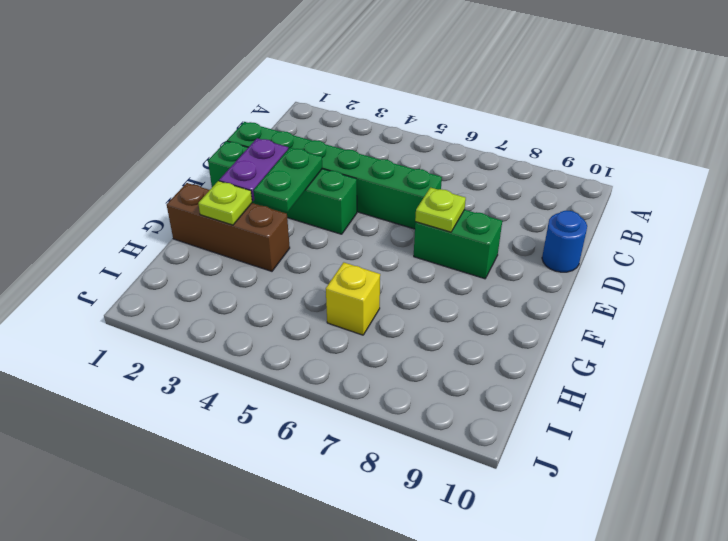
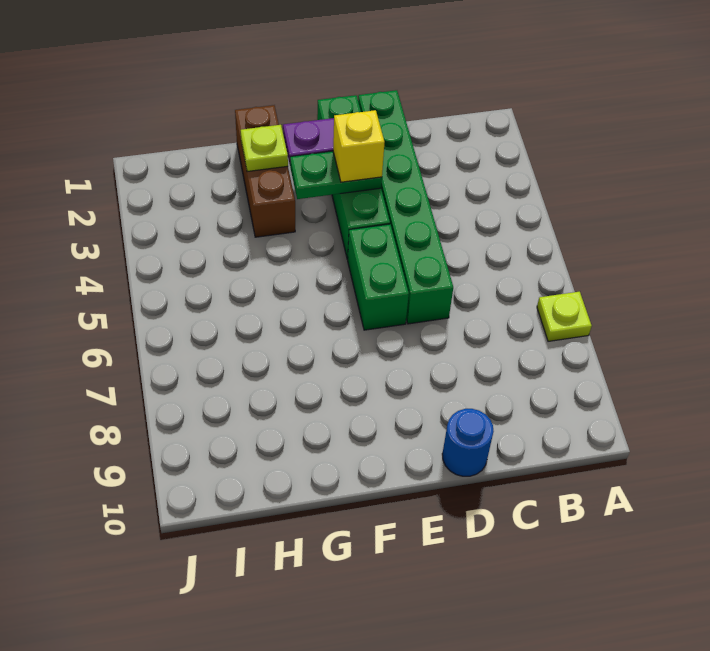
green brick E7:E8 level 1 -> green brick E5:E6 level 1
lime plate E7 level 2 -> lime plate A7 level 1
yellow brick H6 level 1 -> yellow brick E3 level 3

